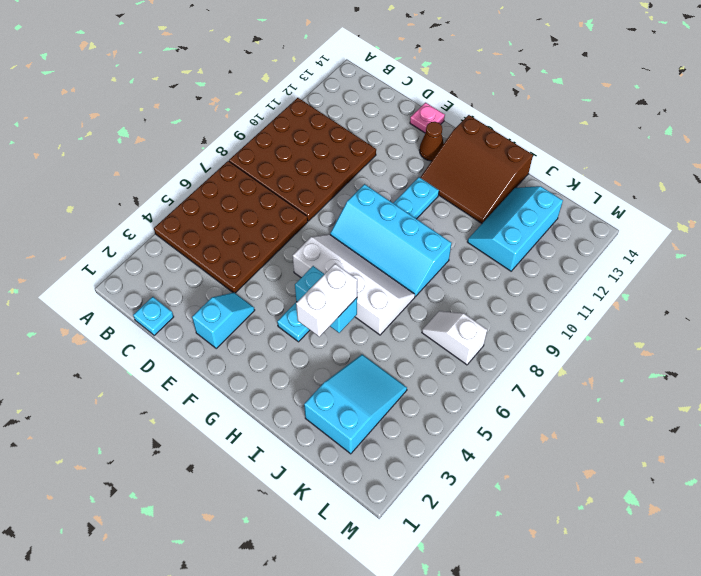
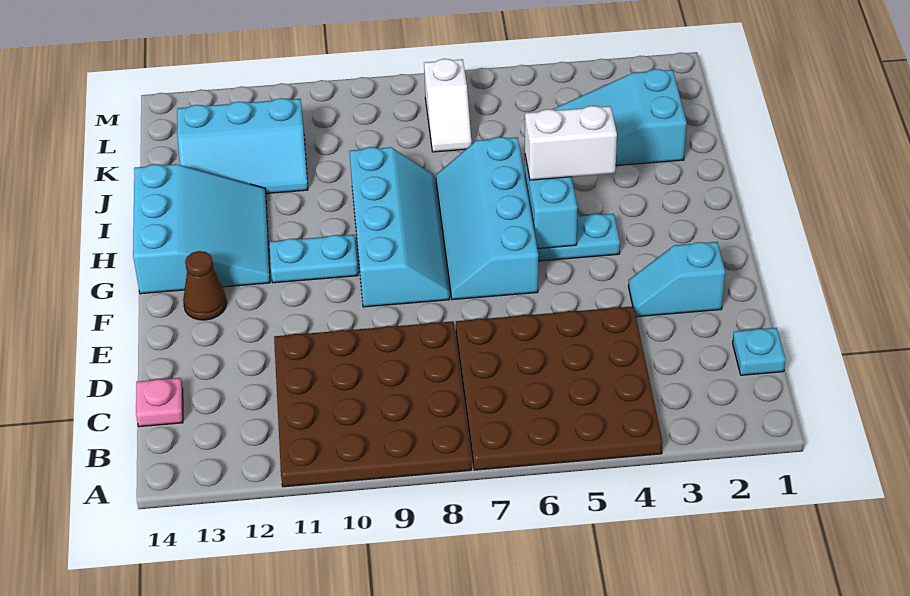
pink plate E14 level 1 -> pink plate C14 level 1
white slope F6:I7 level 1 top 6 -> cyan slope F6:I7 level 1 top 6
brown slope G12:I14 level 1 top 14 -> cyan slope G12:I14 level 1 top 14

